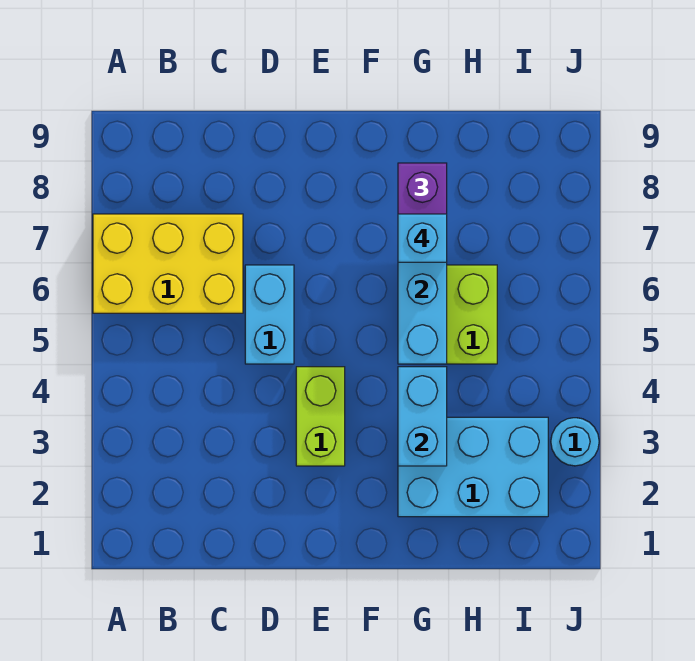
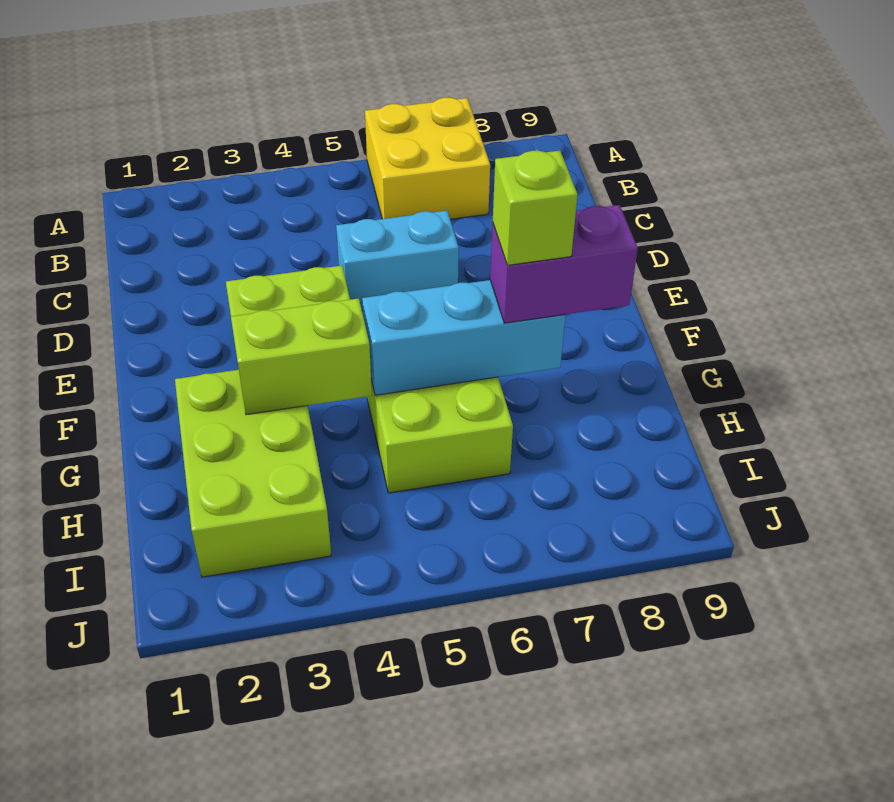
yellow brick A6:C7 level 1 -> yellow brick A6:B7 level 1
cyan brick G2:I3 level 1 -> lime brick G2:I3 level 1
cyan brick G3:G4 level 2 -> lime brick G3:G4 level 2
cyan brick G7 level 4 -> lime brick G7 level 4
cyan round brick J3 level 1 -> none

